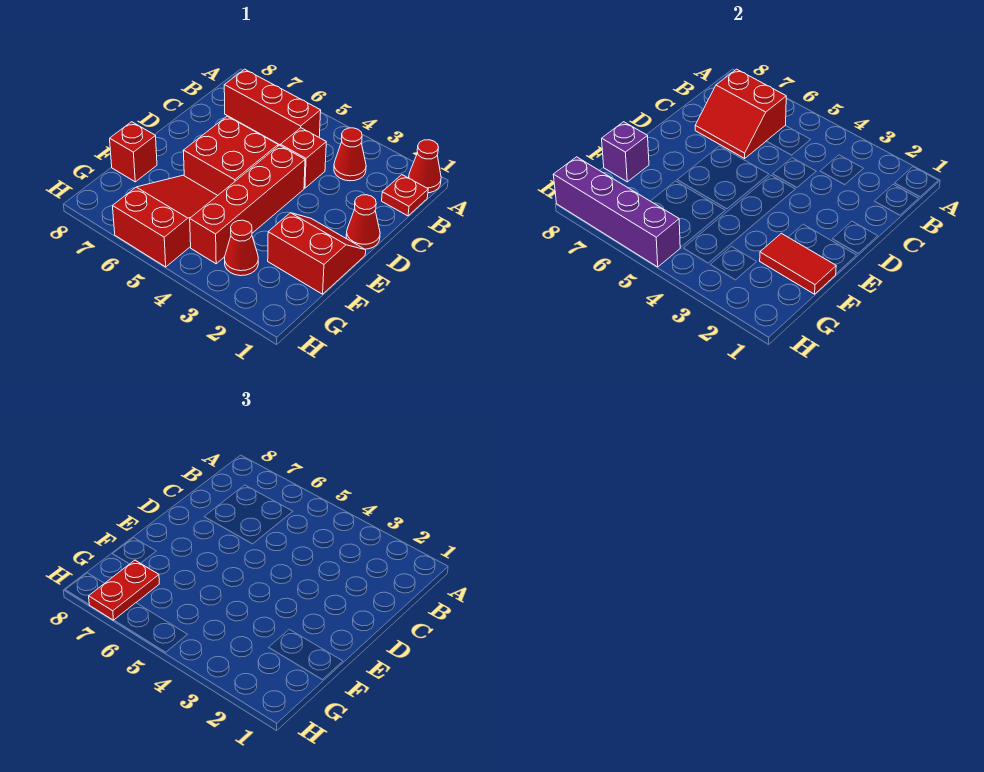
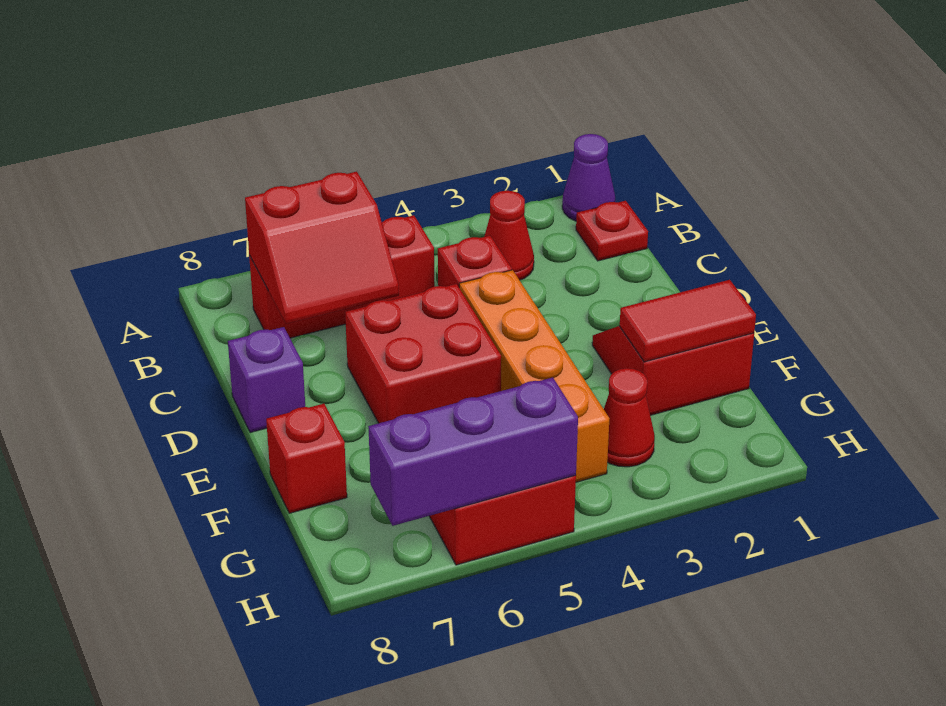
red cone A1 level 1 -> purple cone A1 level 1
red cone D1 level 1 -> none
red brick D4:G4 level 1 -> orange brick D4:G4 level 1
purple brick F8 level 2 -> purple brick D8 level 1
red plate G7:H7 level 3 -> none
purple brick H5:H8 level 2 -> purple brick H5:H7 level 2

